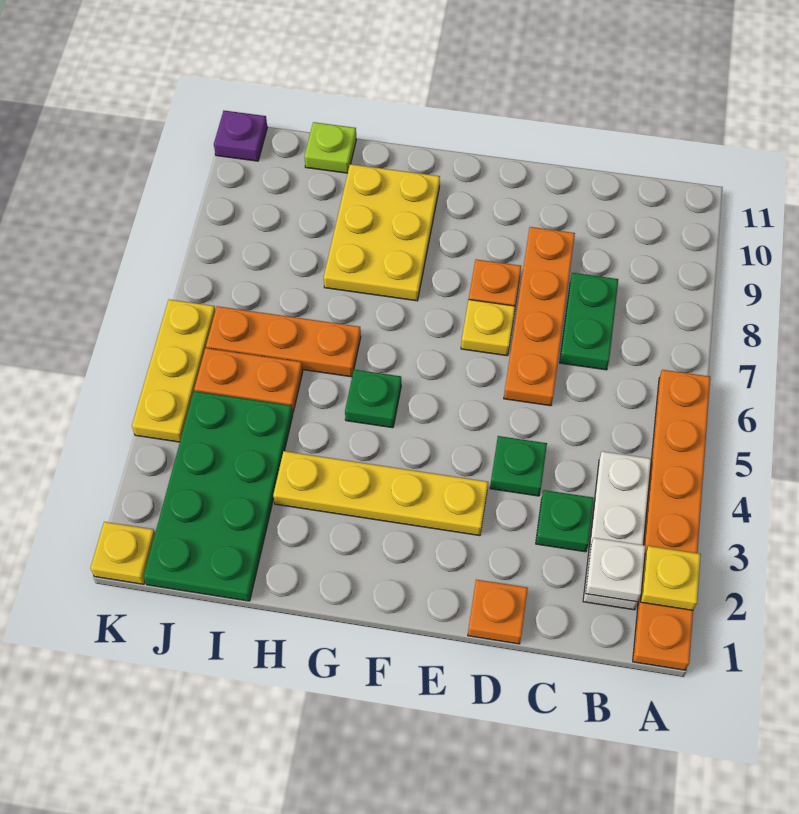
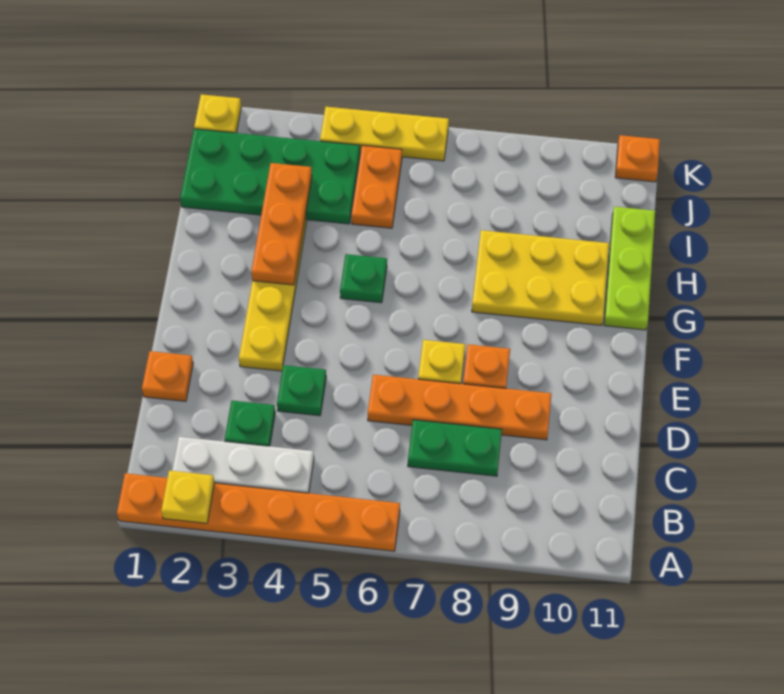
white plate B2 level 2 -> none
orange plate H6:J6 level 1 -> orange plate G3:I3 level 2
lime plate I11 level 1 -> lime plate G11:I11 level 1
purple plate K11 level 1 -> orange plate K11 level 1

